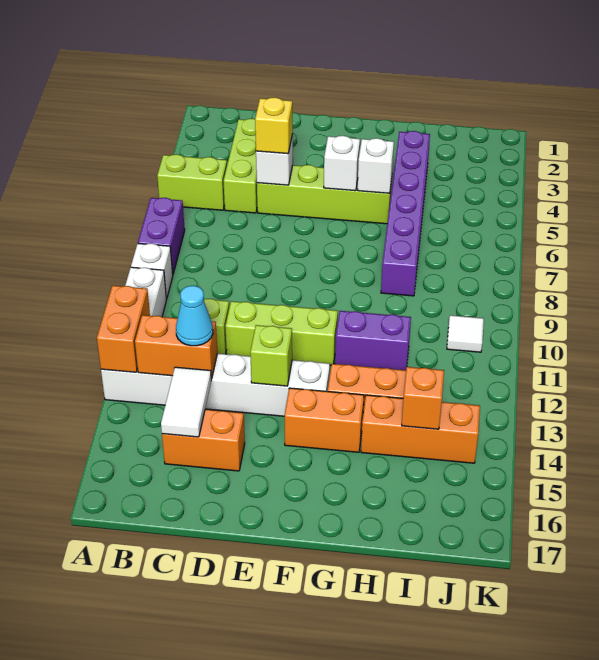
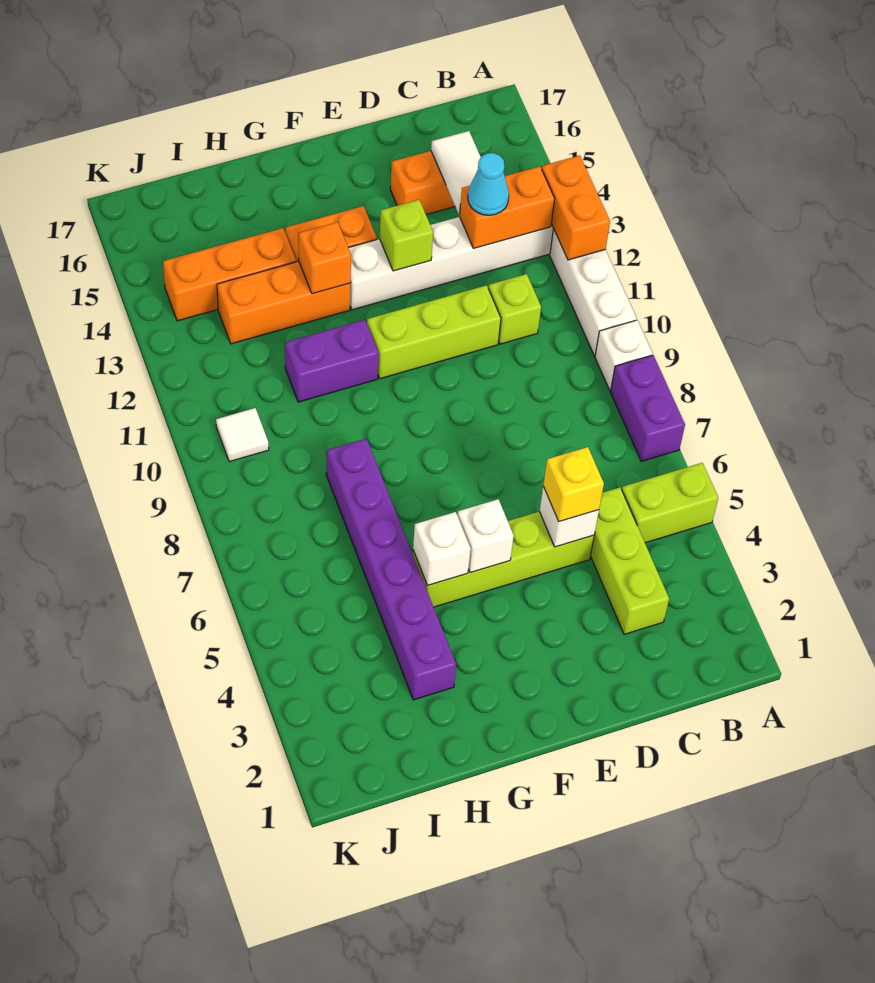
orange brick I14 level 2 -> orange brick G13 level 2

